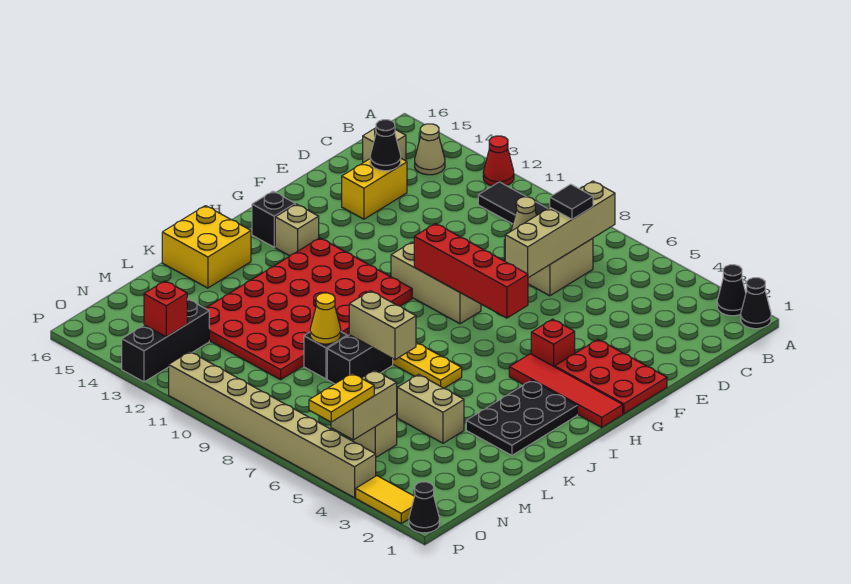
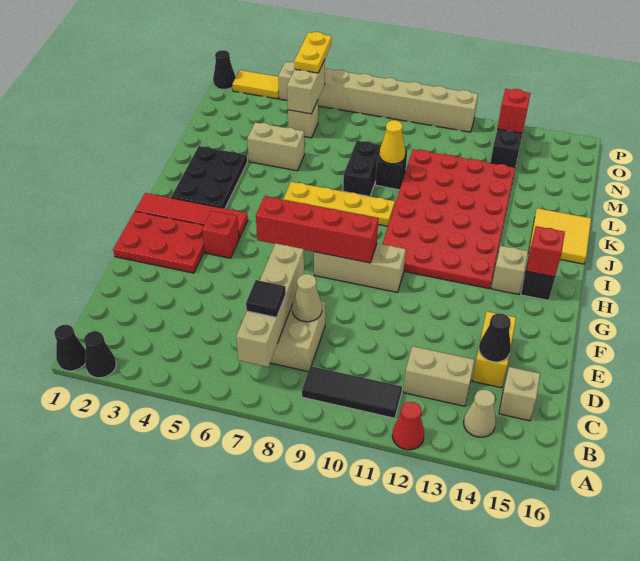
none -> red brick H15 level 2
yellow brick J15:K16 level 1 -> yellow tile J15:K16 level 1
tan brick K7:K8 level 2 -> tan brick C12:C13 level 1

